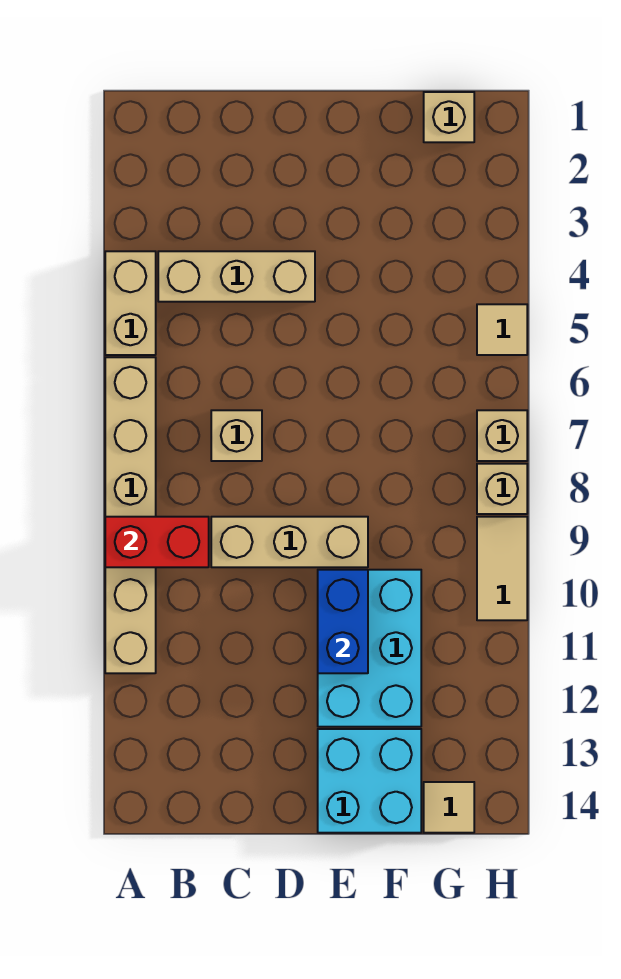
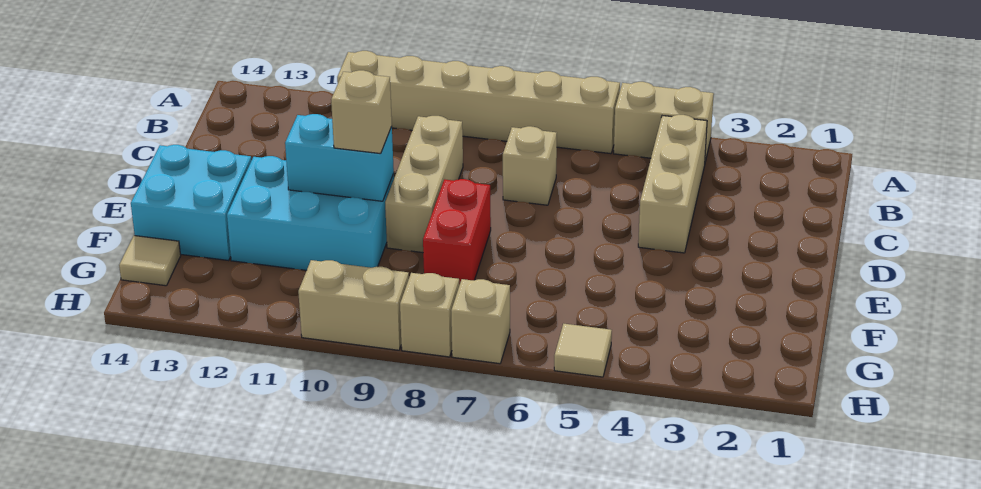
red brick A9:B9 level 2 -> red brick E8:F8 level 1
blue brick E10:E11 level 2 -> cyan brick E10:E11 level 2
tan brick G1 level 1 -> tan brick E10 level 3
tan tile H9:H10 level 1 -> tan brick H9:H10 level 1

